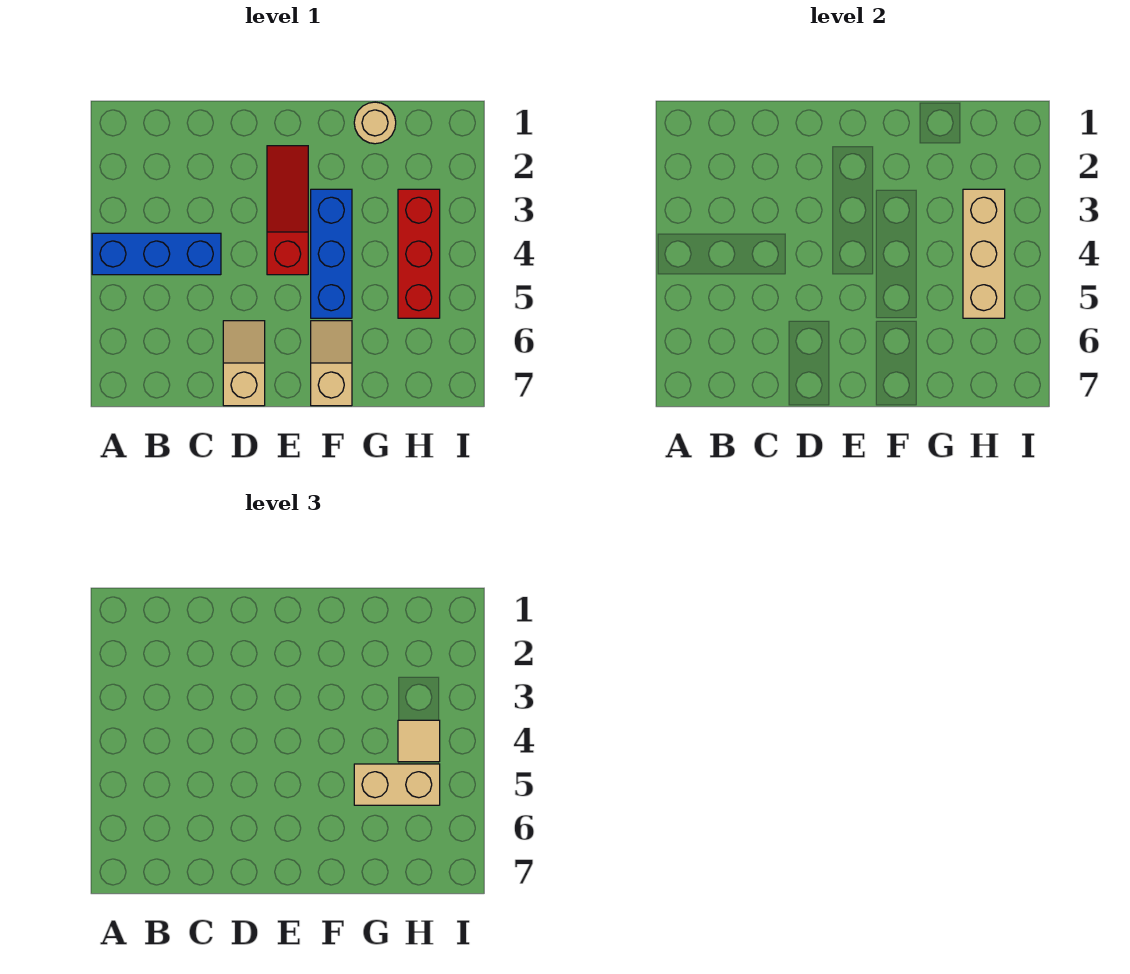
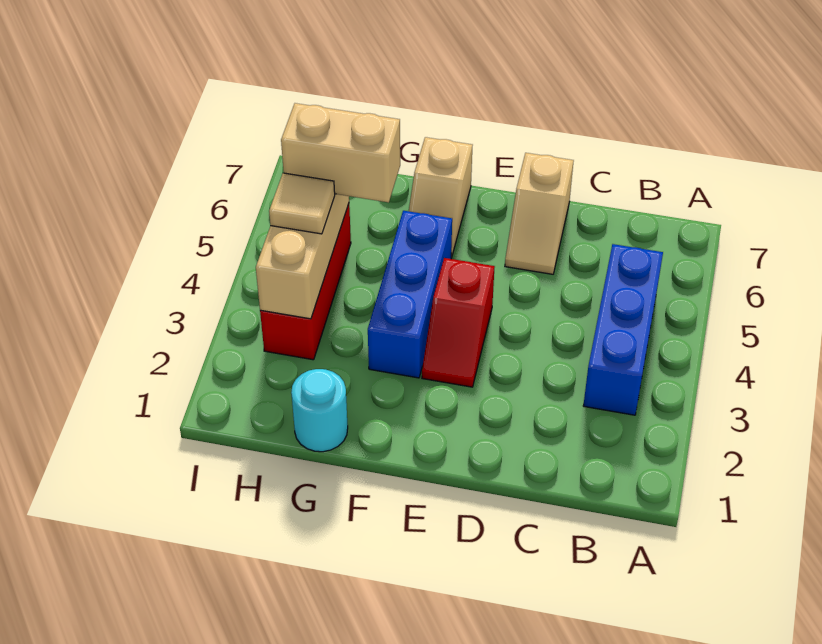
blue brick A4:C4 level 1 -> blue brick B3:B5 level 1
red slope E2:E4 level 1 top 4 -> red slope E3:E4 level 1 top 4
tan round brick G1 level 1 -> cyan round brick G1 level 1

